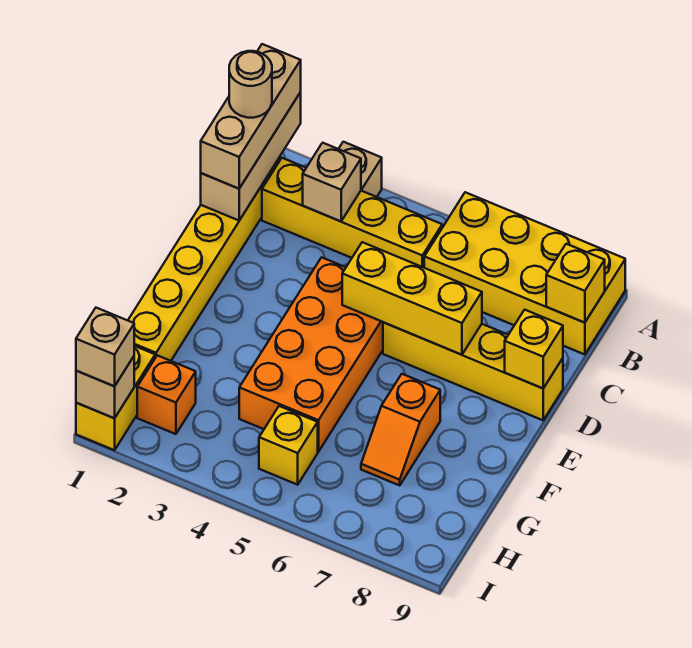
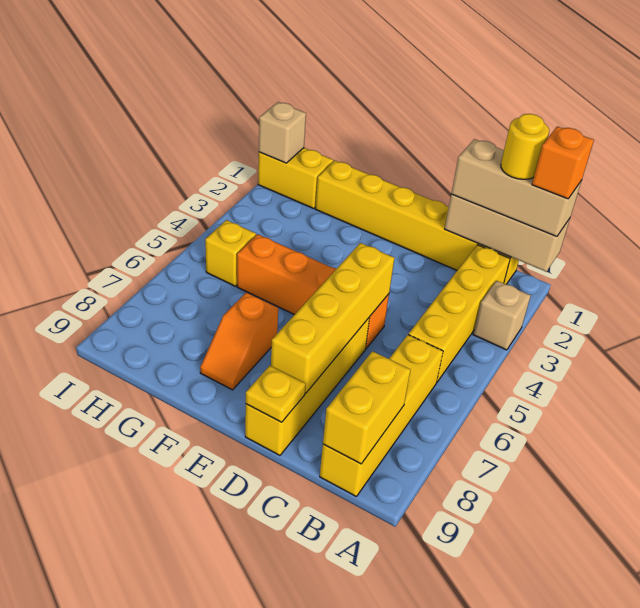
yellow brick A6:B9 level 1 -> yellow brick B6:B9 level 1
tan round brick B1 level 4 -> yellow round brick B1 level 4
tan brick B3 level 2 -> none
yellow brick B9 level 2 -> yellow brick B8:B9 level 2
orange brick D4:G5 level 1 -> orange brick D5:G5 level 1
yellow brick D5:D7 level 2 -> yellow brick D5:D8 level 2
yellow brick D9 level 2 -> yellow plate D9 level 2
orange slope F7:G7 level 1 top F -> orange slope F7:F8 level 1 top 7
orange brick H2 level 1 -> orange brick A1 level 4
tan brick I1 level 3 -> none

